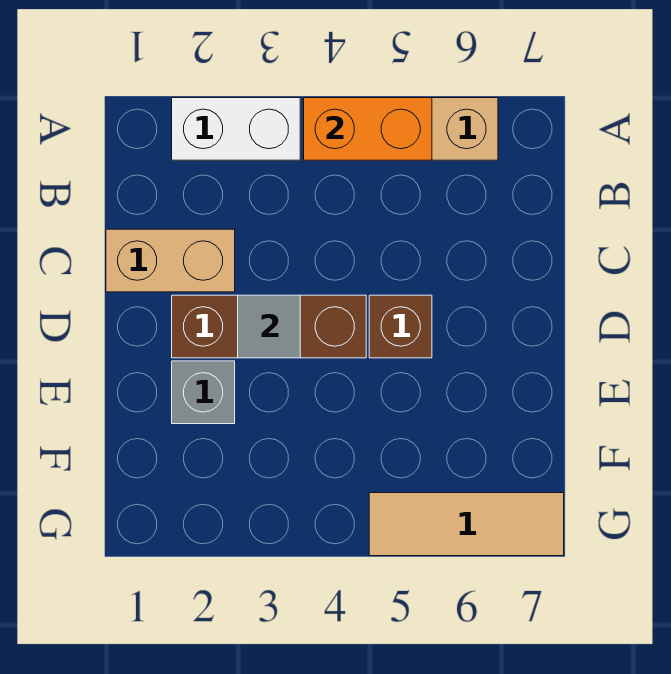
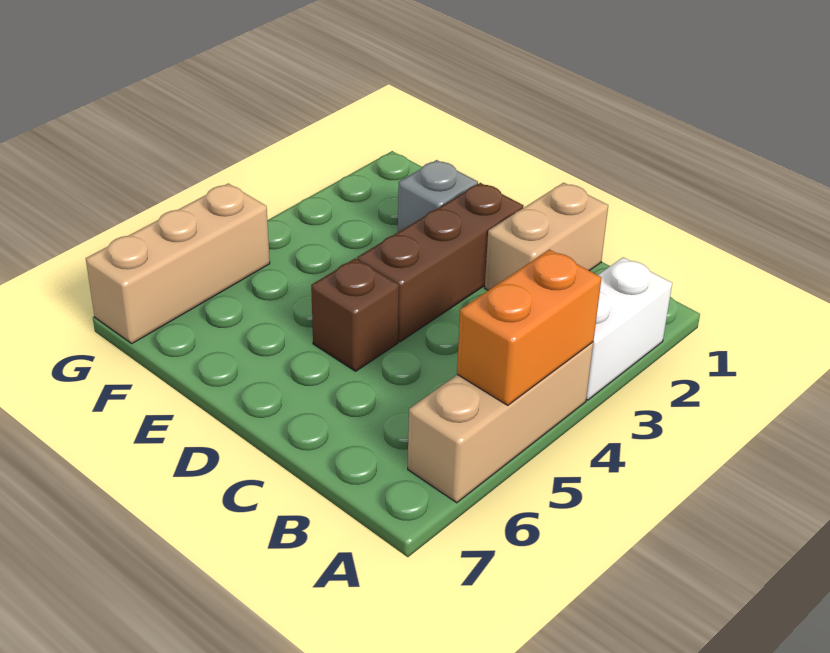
grey tile D3 level 2 -> none
tan tile G5:G7 level 1 -> tan brick G5:G7 level 1

